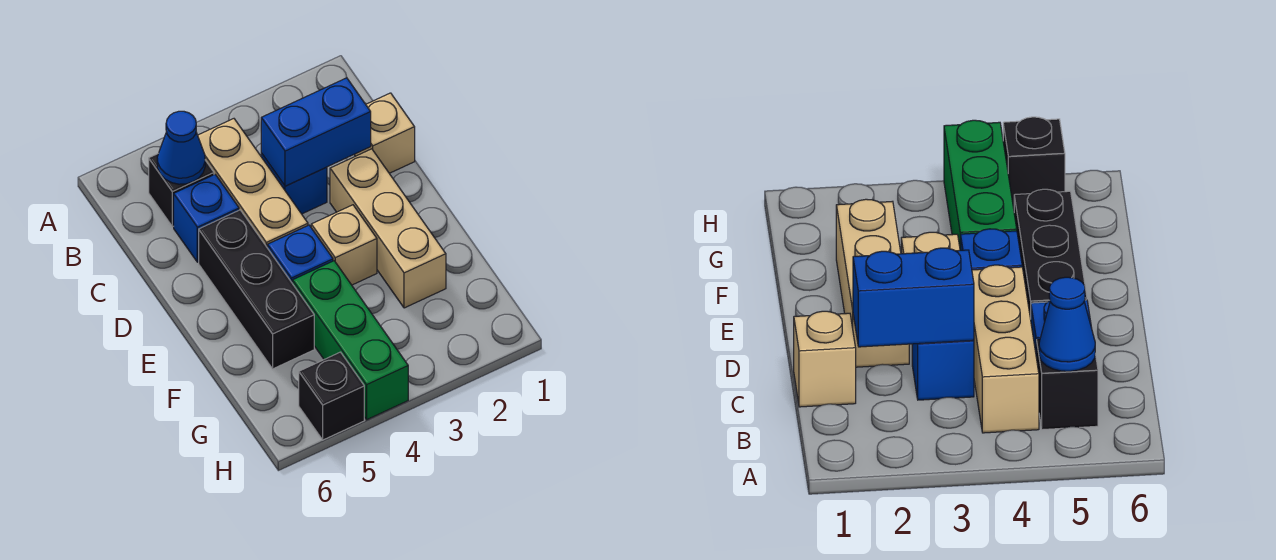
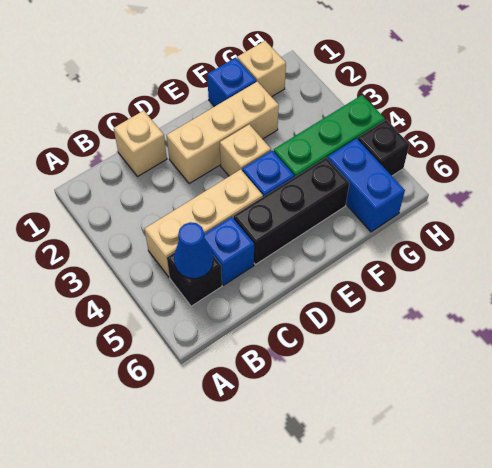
blue brick C2:C3 level 2 -> blue brick G5:G6 level 1
blue brick C3 level 1 -> blue brick F1 level 1
none -> tan brick G1 level 1

